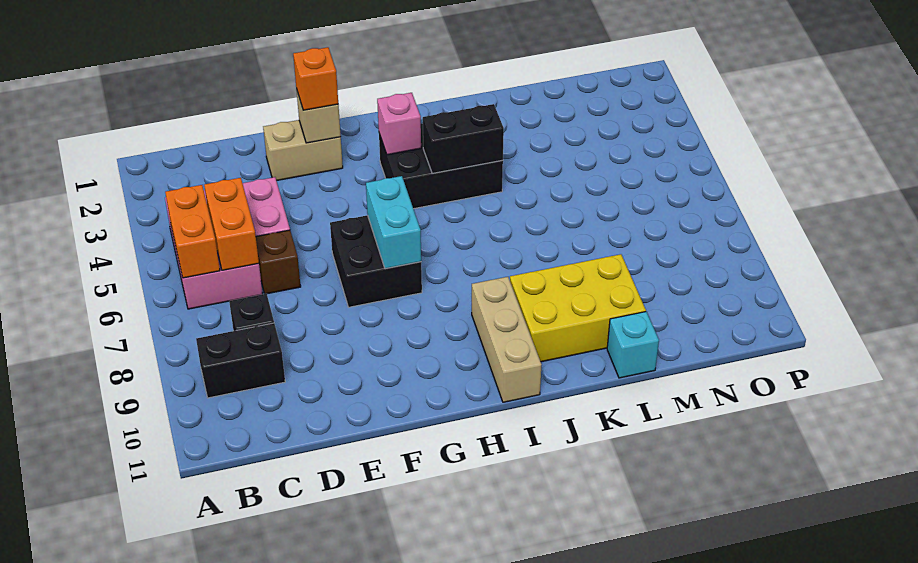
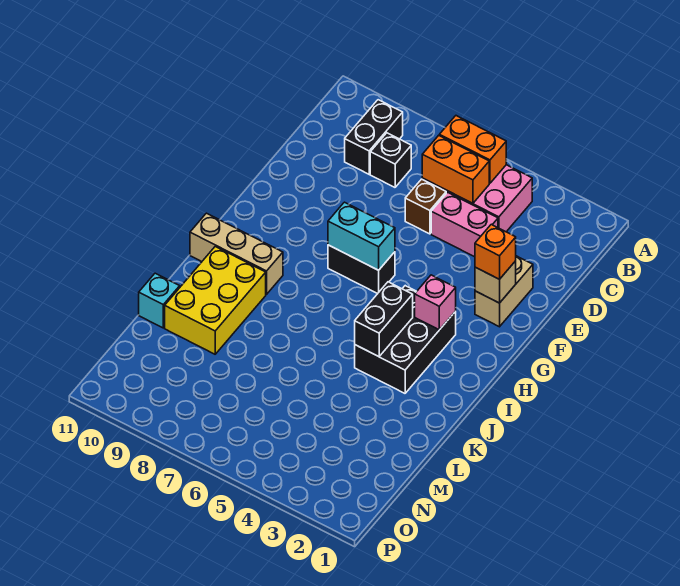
black brick F6:G7 level 1 -> black brick G6:G7 level 1

